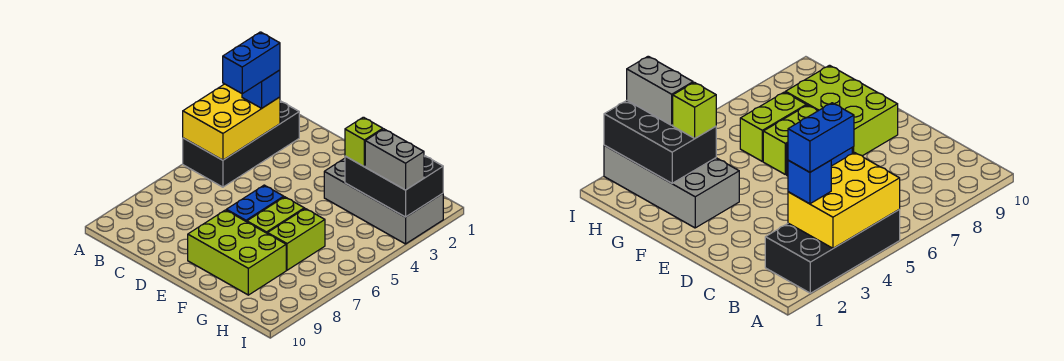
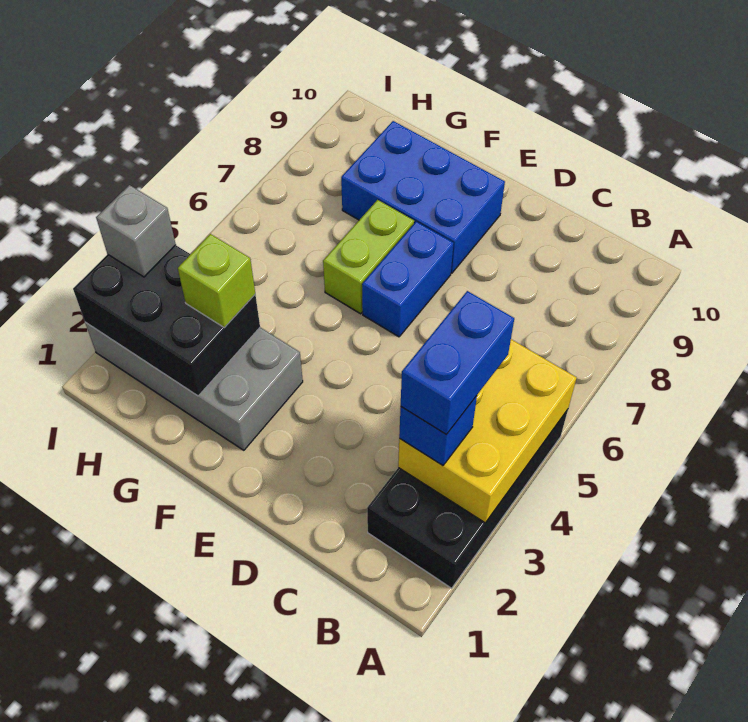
lime brick E8:G9 level 1 -> blue brick E8:G9 level 1
lime brick G6:G7 level 1 -> none
grey brick H3:I3 level 3 -> grey brick I3 level 3

